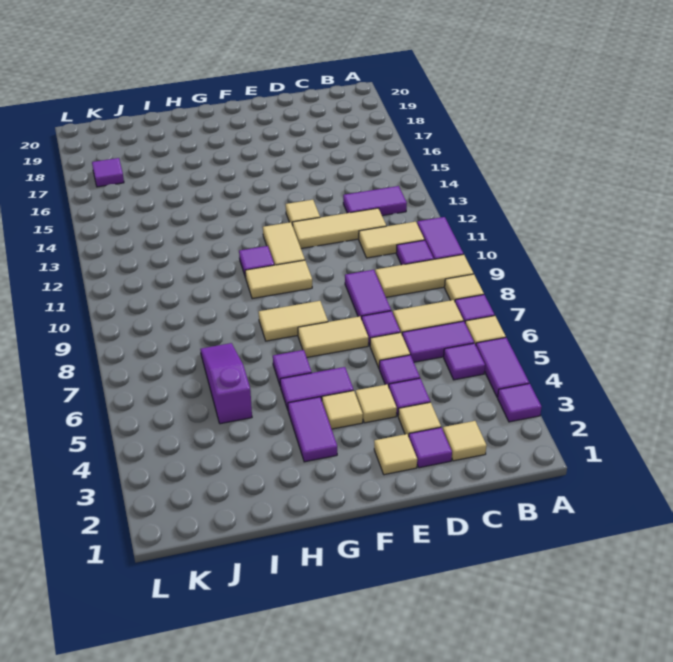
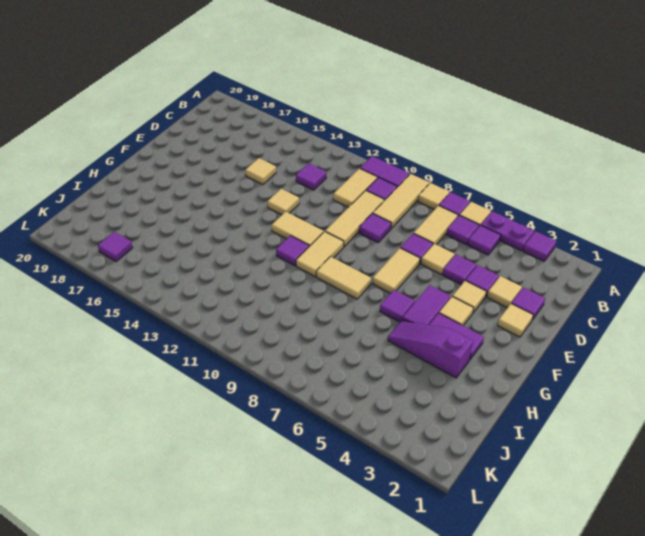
purple tile A4:A5 level 1 -> purple plate A4:A5 level 1
purple tile B6:C6 level 1 -> purple tile B6 level 1
purple tile B13:C13 level 1 -> purple tile C13 level 1
tan tile C2 level 1 -> tan tile D15 level 1
tan tile C12:E12 level 1 -> tan tile C10:E10 level 1
purple tile D8:D9 level 1 -> purple tile D9 level 1
tan tile F8:G8 level 1 -> tan tile G8:G9 level 1
purple slope I5:I7 level 1 top 5 -> purple slope H3:H5 level 1 top 3

